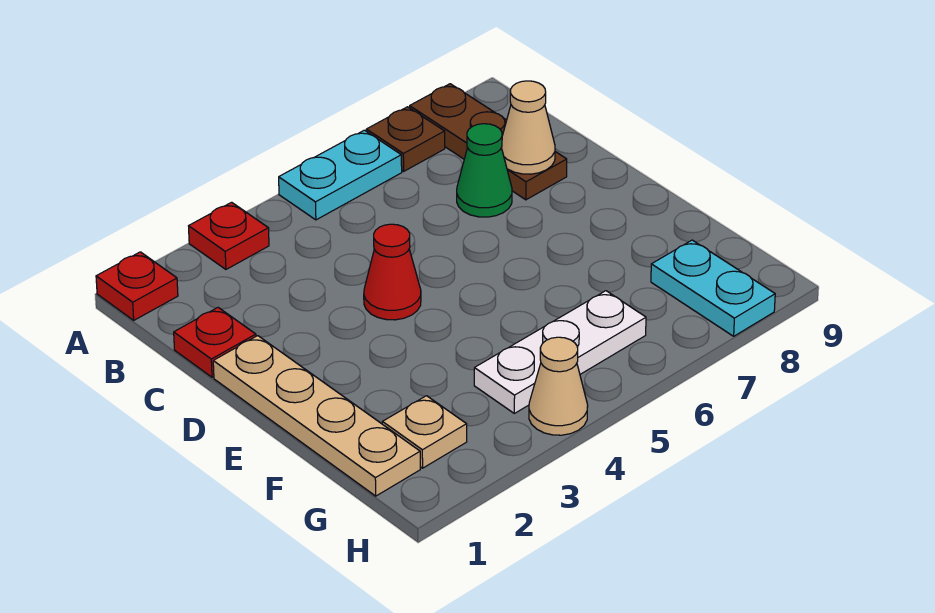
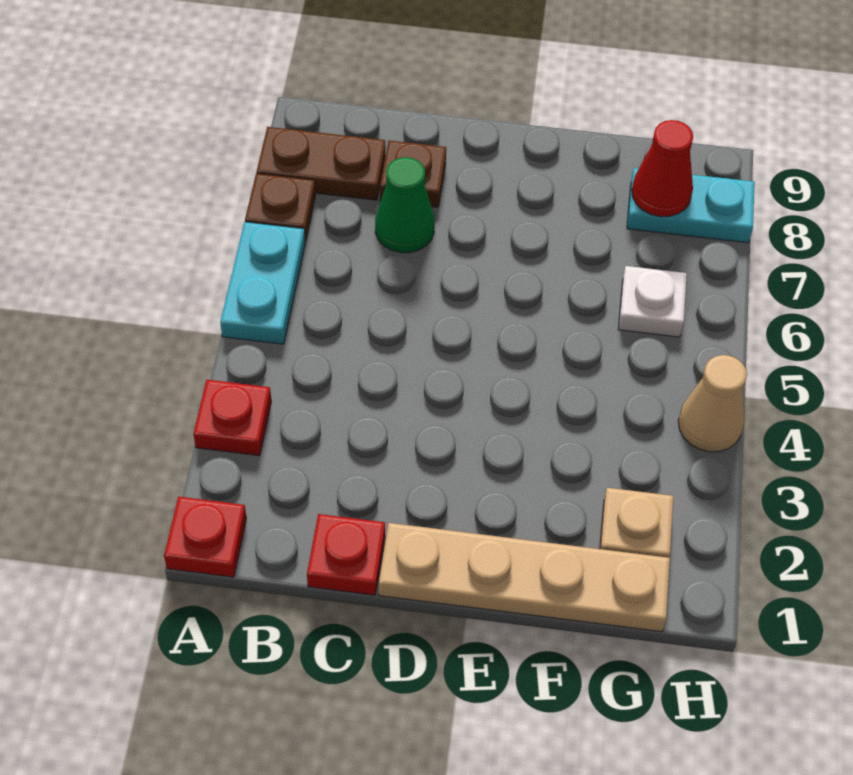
tan cone C8 level 2 -> none
red cone D4 level 1 -> red cone G8 level 2
white plate G4:G6 level 1 -> white plate G6 level 1

